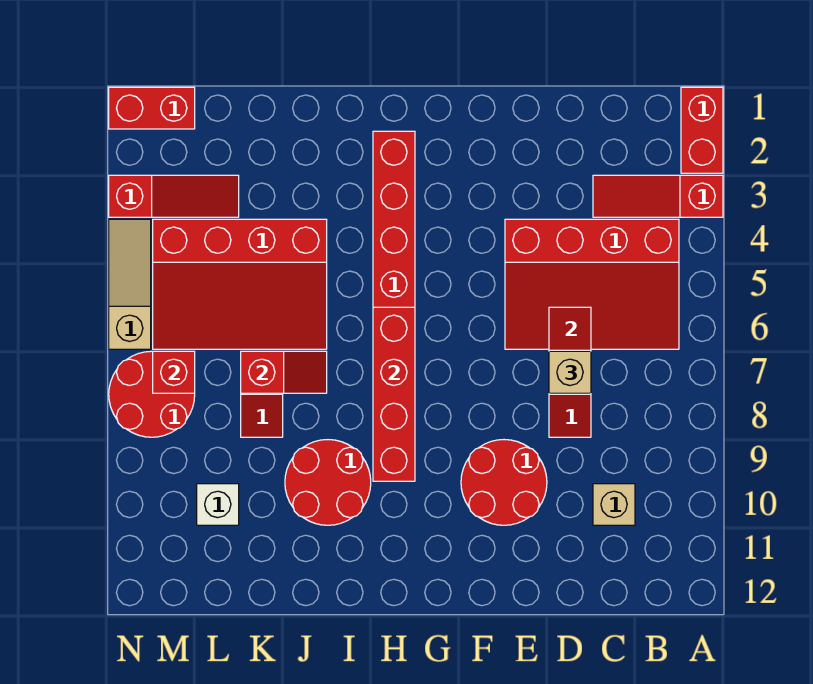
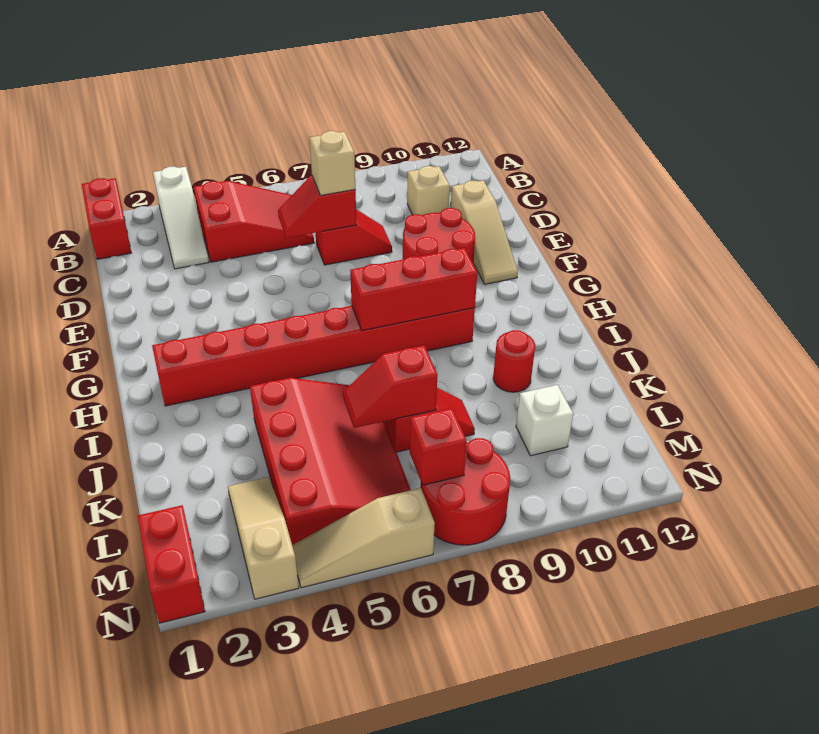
red brick A1:A2 level 1 -> red brick A1:B1 level 1
red slope A3:C3 level 1 top A -> white slope A3:C3 level 1 top A
red slope B4:E6 level 1 top 4 -> red slope B4:C6 level 1 top 4
none -> tan slope D11:F11 level 1 top D
red brick H6:H9 level 2 -> red brick H7:H9 level 2
red round brick I9:J10 level 1 -> red round brick J10 level 1
red slope J7:K7 level 2 top K -> red slope K6:K7 level 2 top 7
red slope L3:N3 level 1 top N -> tan slope L3:N3 level 1 top N

